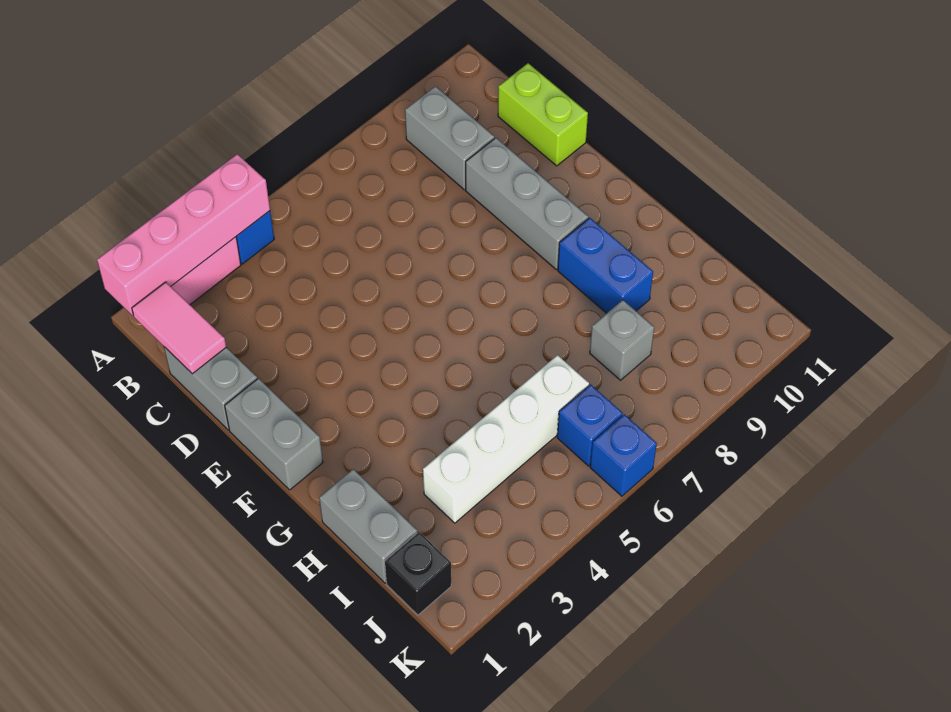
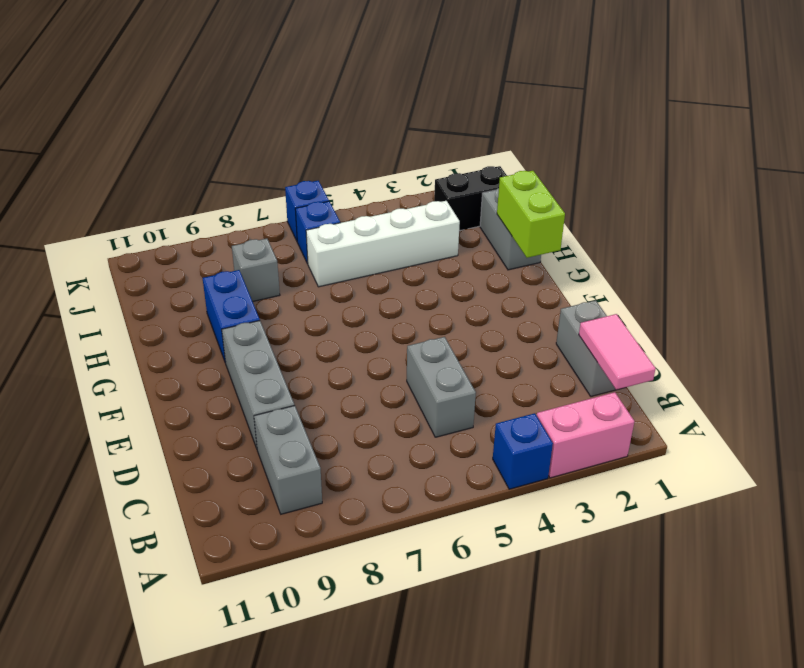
pink brick A1:A4 level 2 -> none
lime brick C11:D11 level 1 -> lime brick G1:H1 level 2
grey brick E1:F1 level 1 -> grey brick C5:D5 level 1
black brick J1 level 1 -> black brick J1:J2 level 1

